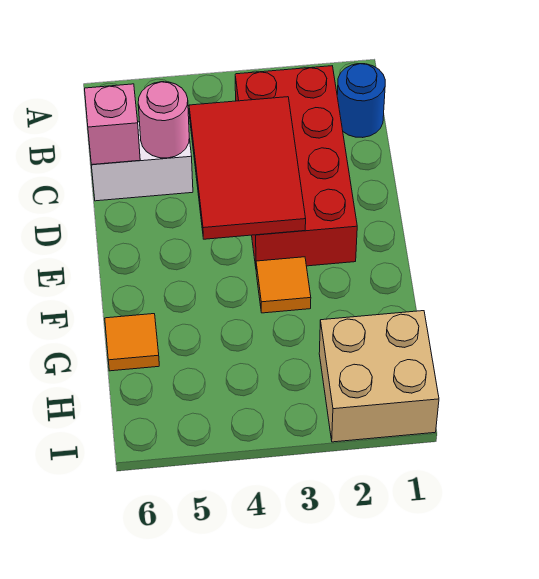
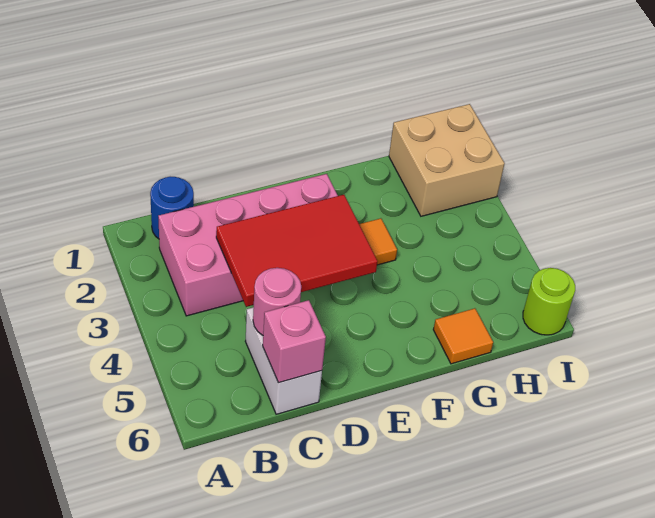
red brick B2:E3 level 1 -> pink brick B2:E3 level 1
none -> lime round brick I6 level 1

